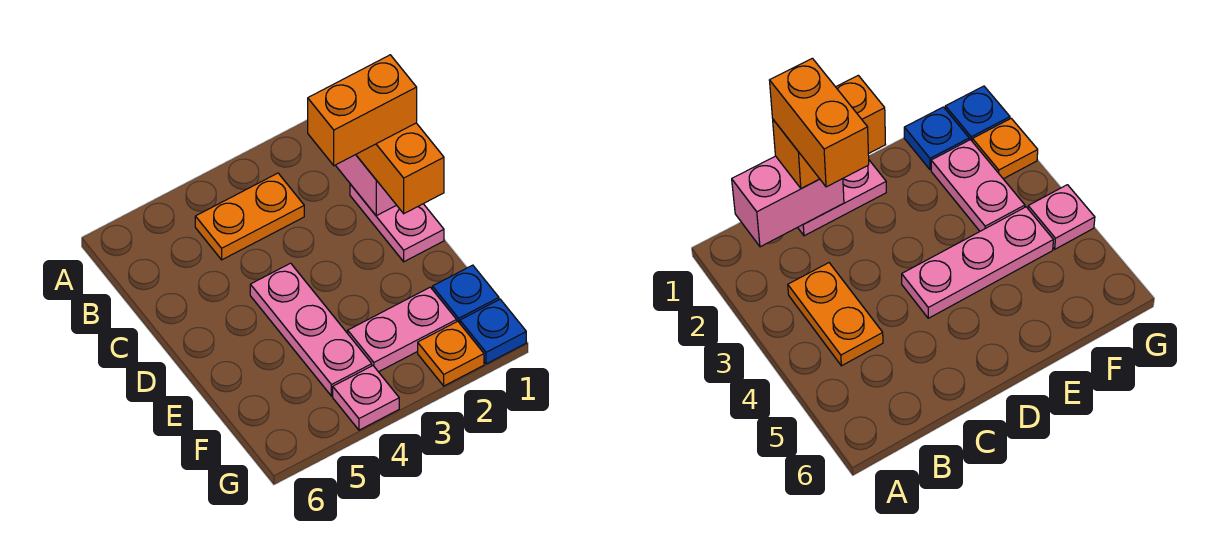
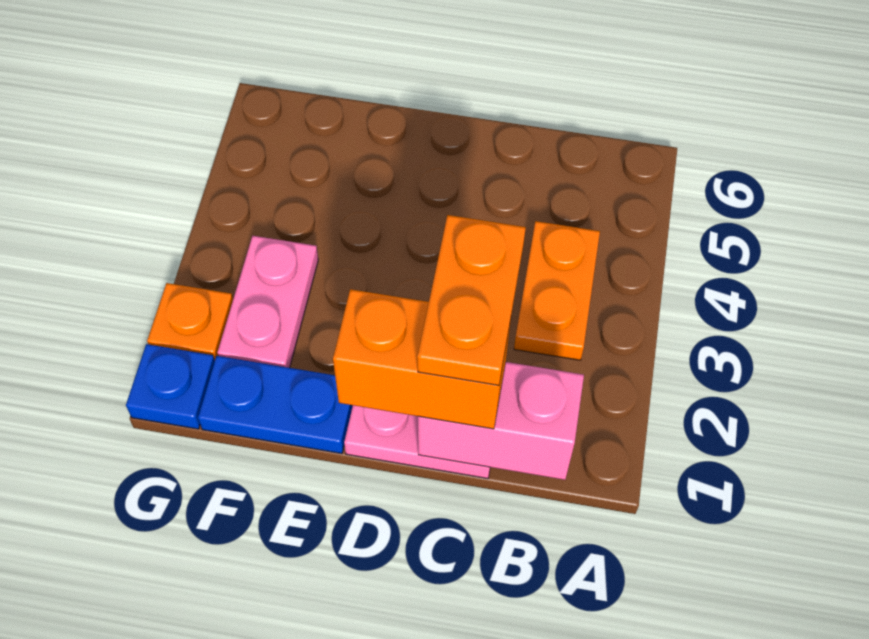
orange brick C1:C2 level 4 -> orange plate C1:C2 level 4
pink plate D4:F4 level 1 -> none
blue plate F1 level 1 -> blue plate E1:F1 level 1
pink plate G4 level 1 -> none

